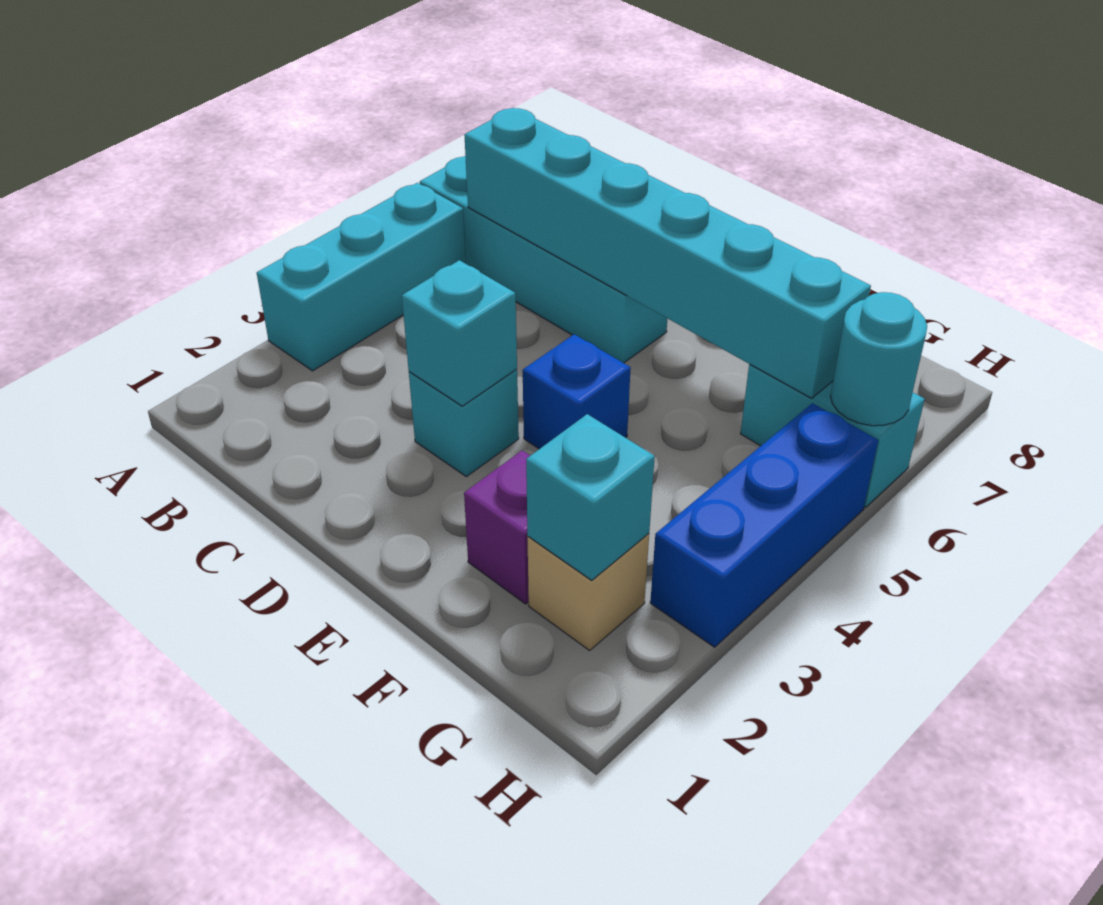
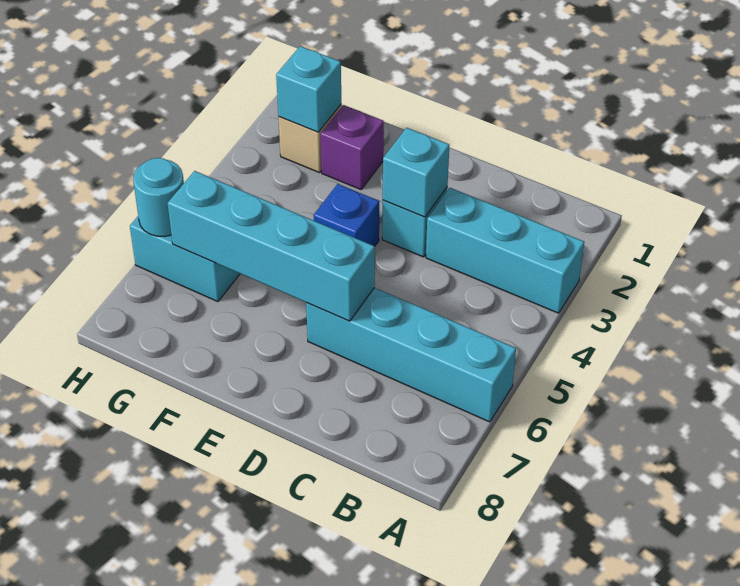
cyan brick A3:A5 level 1 -> cyan brick A3:C3 level 1
cyan brick B6:G6 level 2 -> cyan brick D6:G6 level 2
blue brick H3:H5 level 1 -> none

